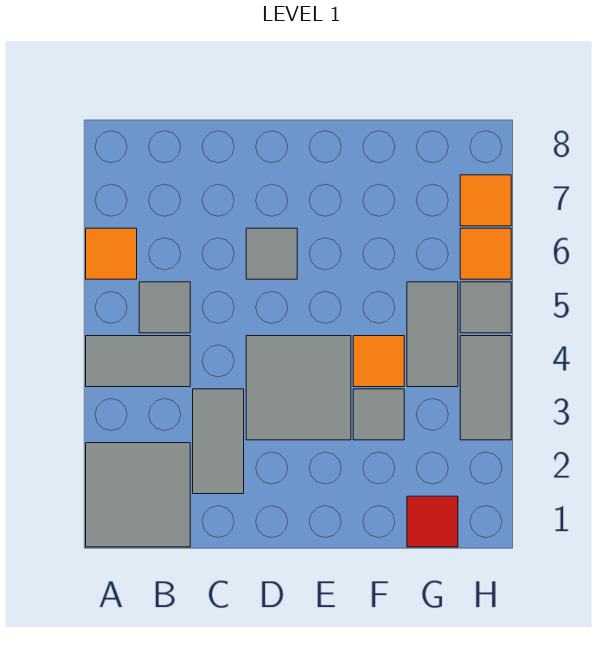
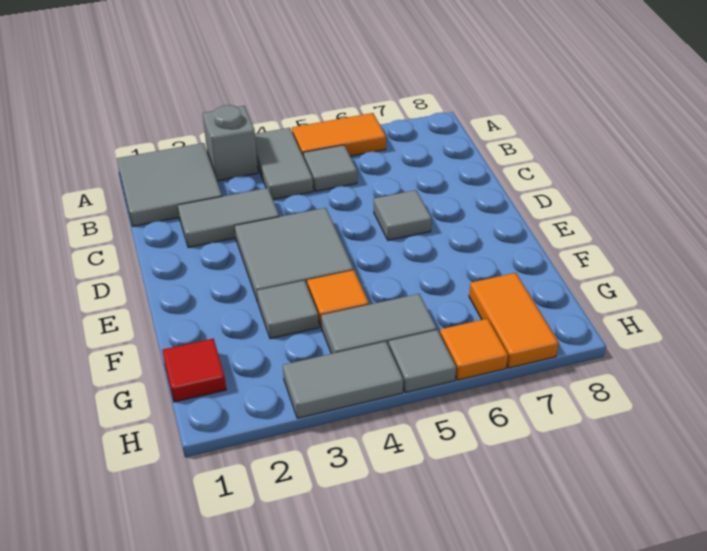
none -> grey brick A3 level 1
orange tile A6 level 1 -> orange tile A5:A6 level 1
orange tile H7 level 1 -> orange tile G7:H7 level 1

